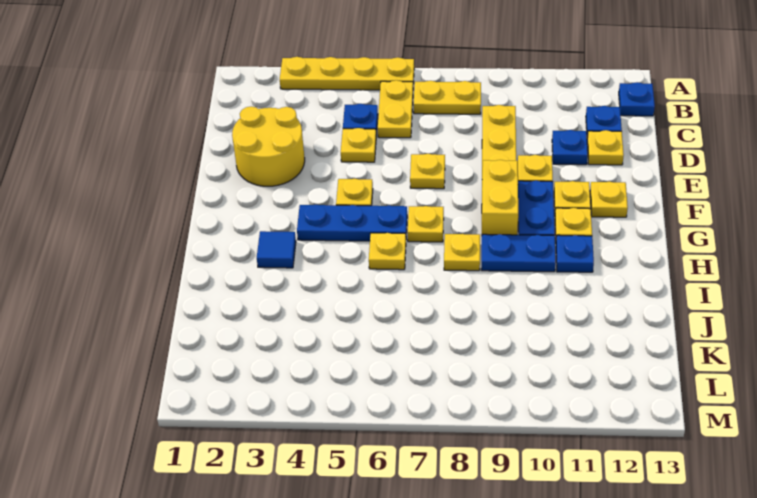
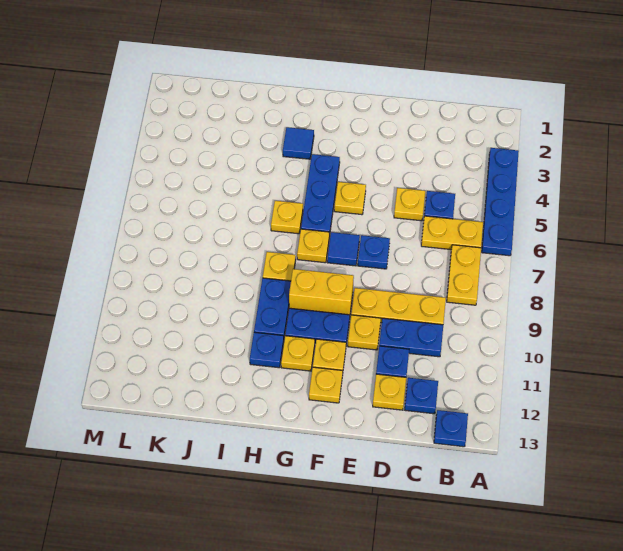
yellow plate A3:A6 level 1 -> blue plate A3:A6 level 1
none -> blue plate C10:D10 level 1
yellow round brick D2:E3 level 1 -> none
yellow plate E7 level 1 -> blue plate E7 level 1
none -> blue tile F7 level 1

